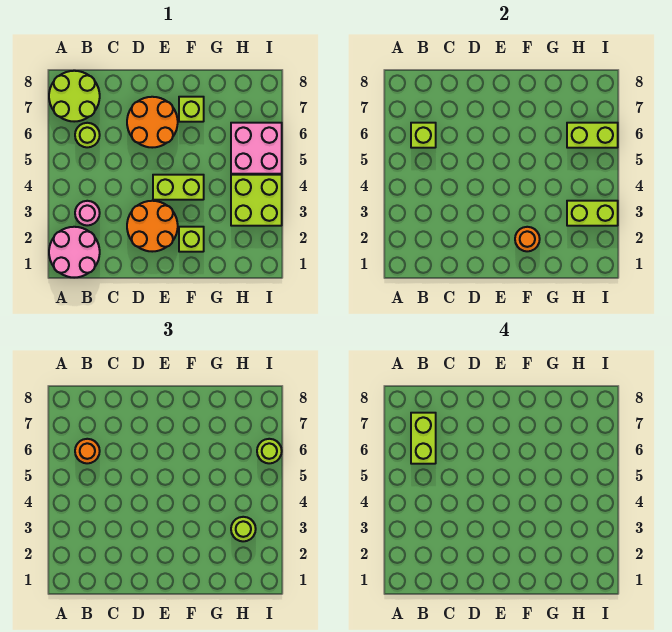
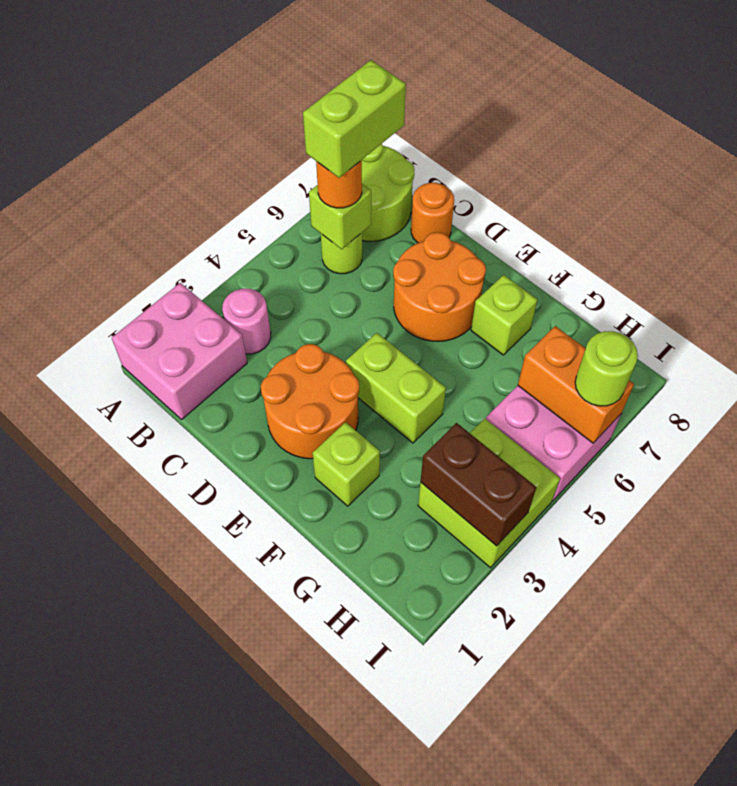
pink round brick A1:B2 level 1 -> pink brick A1:B2 level 1
orange round brick F2 level 2 -> orange round brick C8 level 1
lime brick H3:I3 level 2 -> brown brick H3:I3 level 2
lime round brick H3 level 3 -> none
lime brick H6:I6 level 2 -> orange brick H6:I6 level 2

